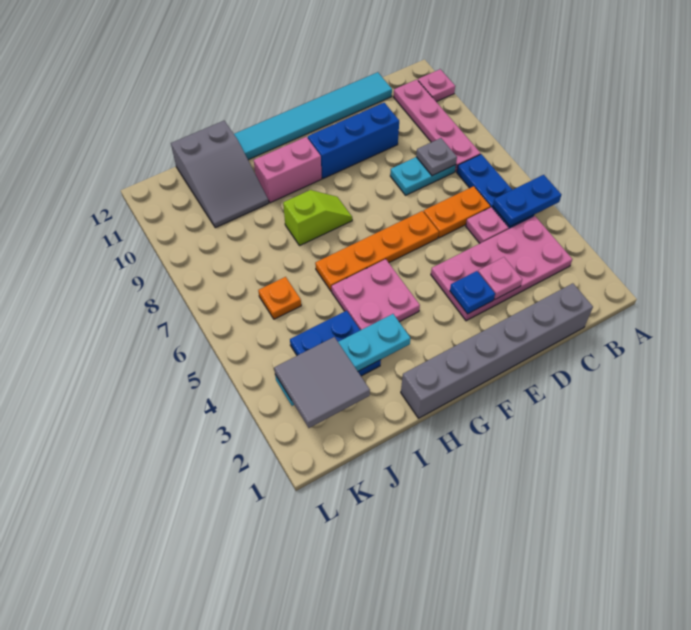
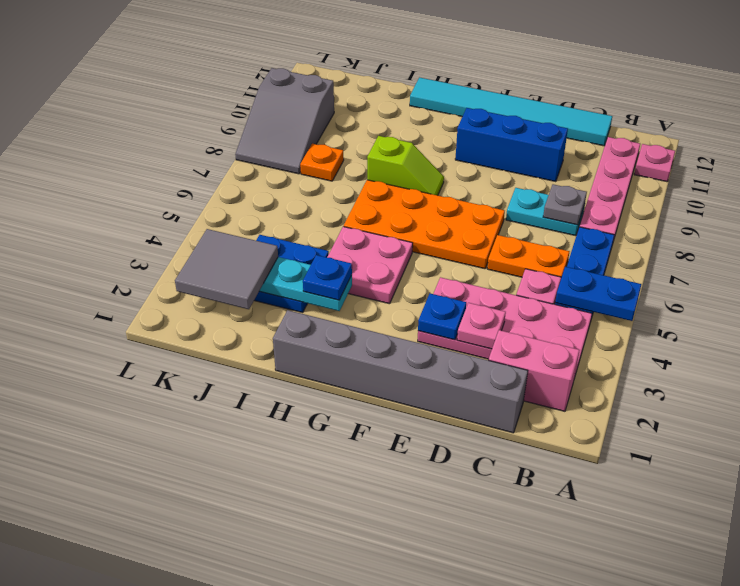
orange plate E6:H6 level 1 -> orange plate E6:H7 level 1
pink brick G10:H10 level 1 -> pink brick B2:C2 level 1
none -> blue plate H3 level 3
grey slope I10:J12 level 1 top 12 -> grey slope K8:L10 level 1 top 10
orange plate J6 level 1 -> orange plate J8 level 1

